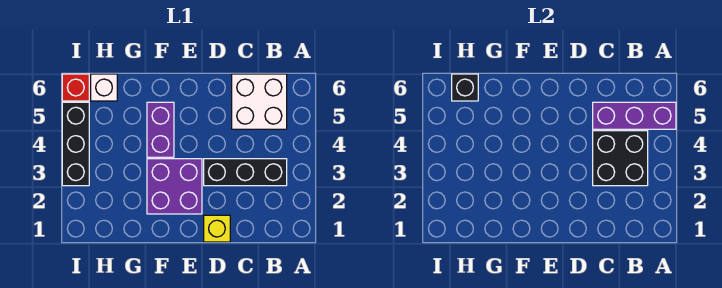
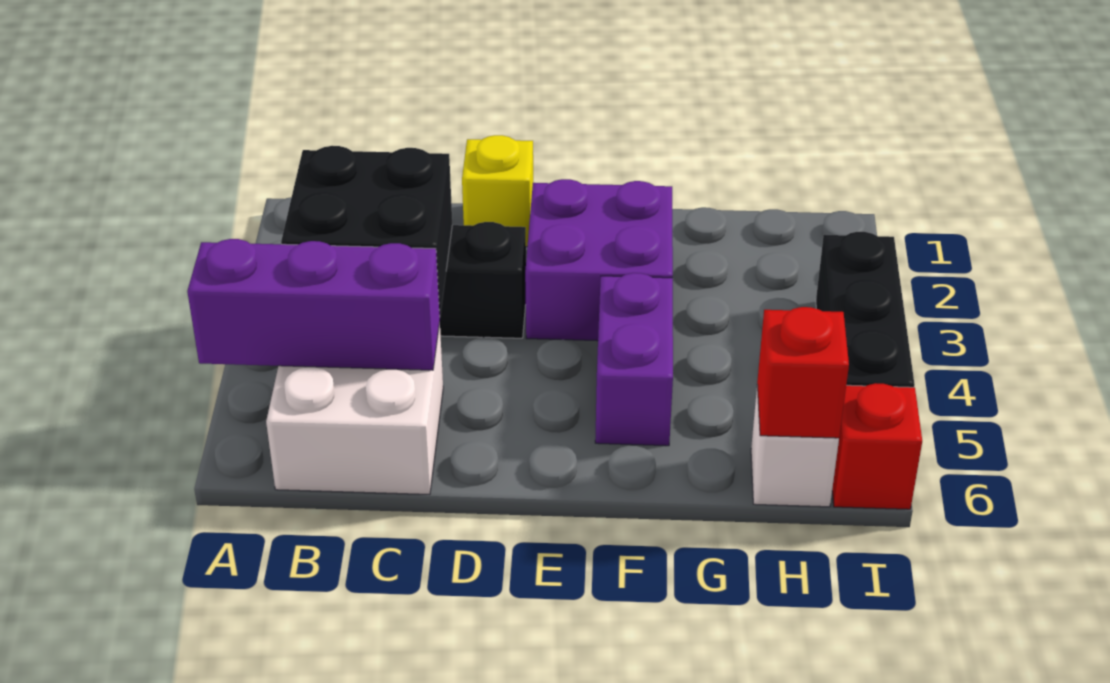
black brick H6 level 2 -> red brick H6 level 2

